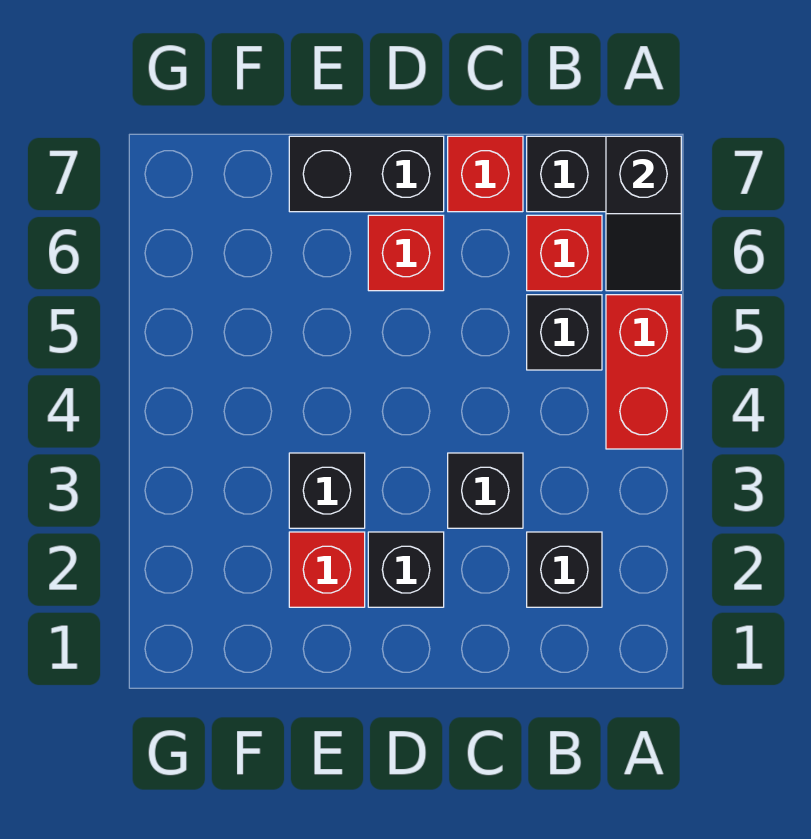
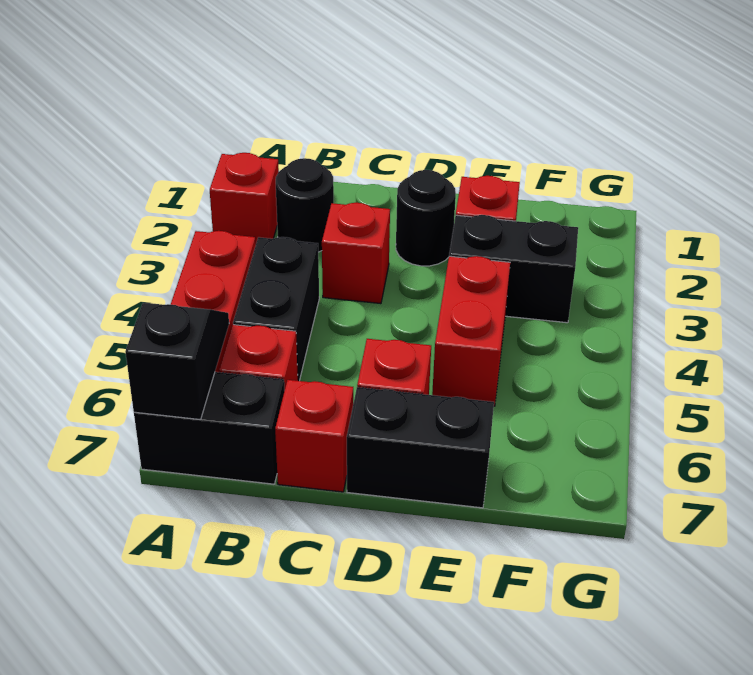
none -> red brick A2 level 1
black brick B2 level 1 -> black round brick B2 level 1
black brick B5 level 1 -> black brick B4:B5 level 1
black brick C3 level 1 -> red brick C3 level 1
black brick D2 level 1 -> black round brick D2 level 1
black brick E3 level 1 -> black brick E3:F3 level 1
none -> red brick E4:E5 level 1

